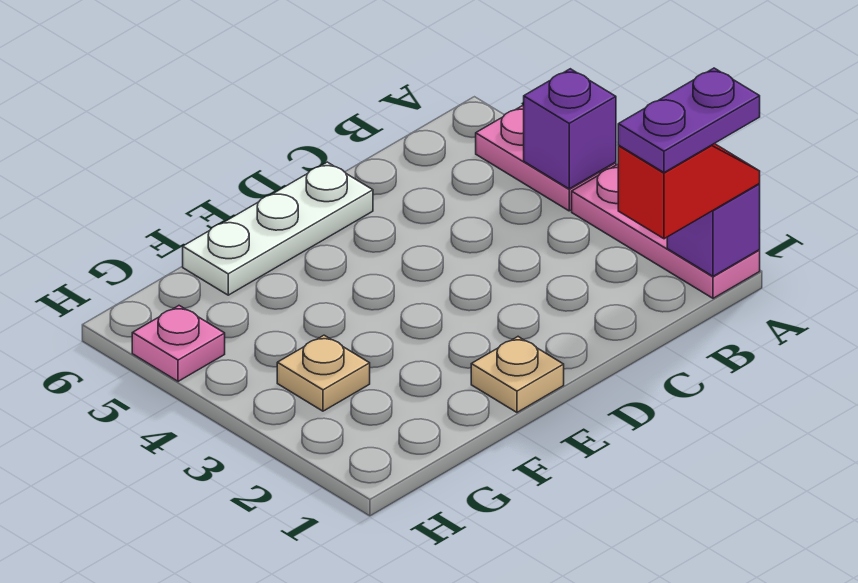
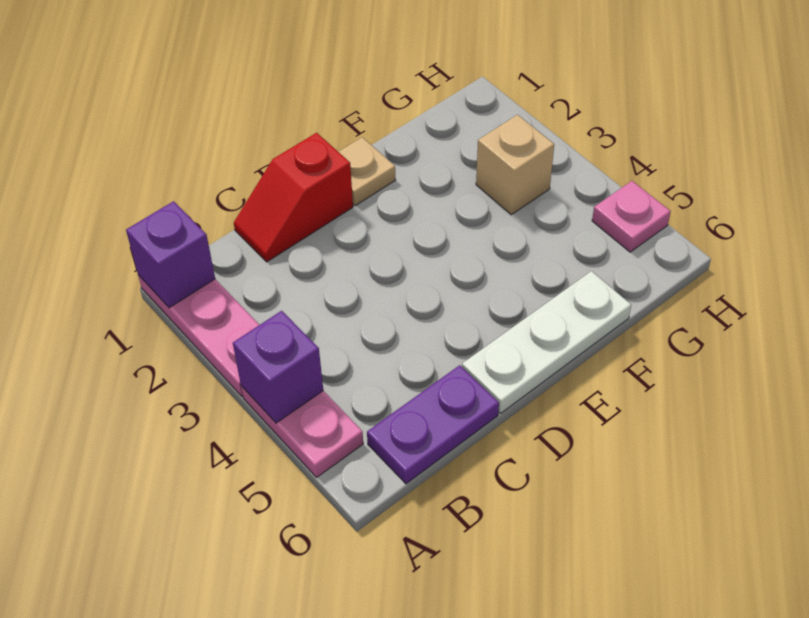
red slope A1:B1 level 3 top B -> red slope C1:D1 level 1 top D
purple plate A1:B1 level 4 -> purple plate B6:C6 level 1
tan plate G3 level 1 -> tan brick G3 level 1

